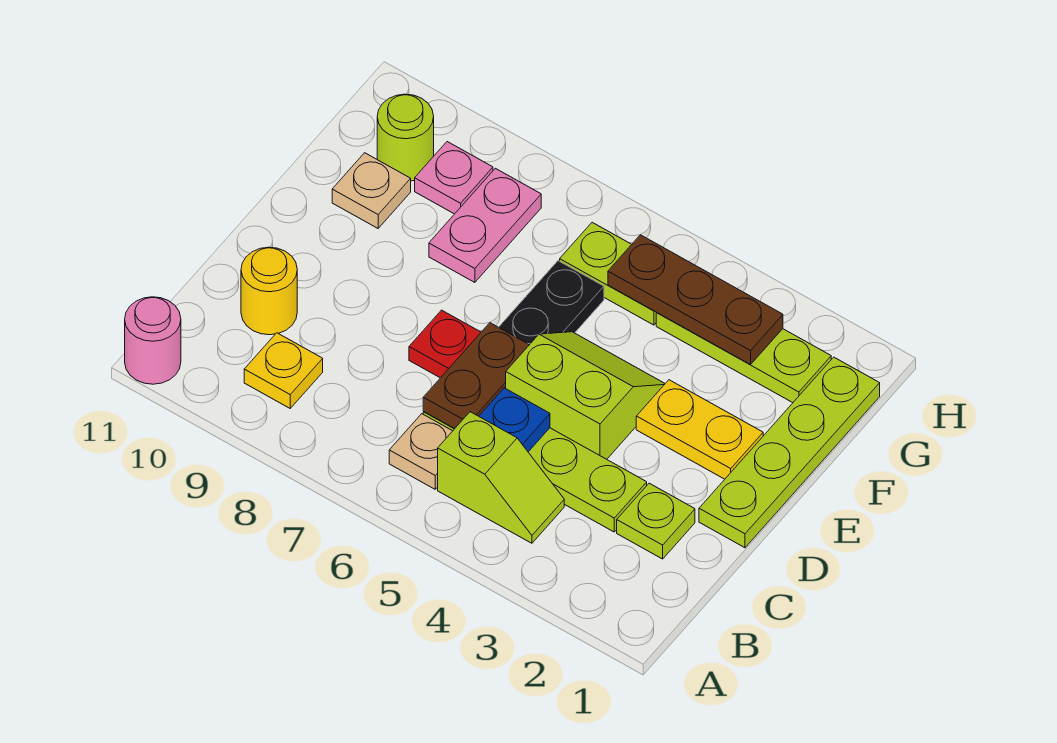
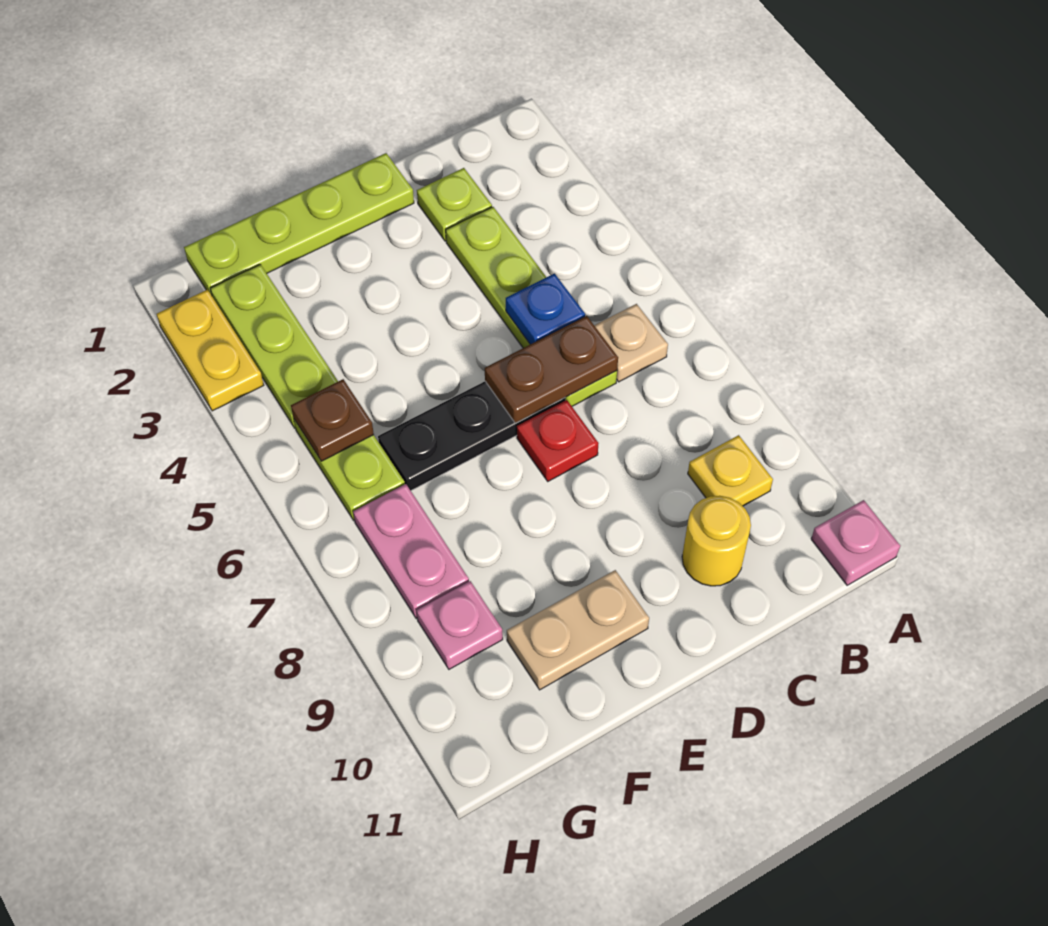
pink round brick A11 level 1 -> pink plate A11 level 1
lime slope B4:B5 level 1 top 5 -> none
lime slope D4:E5 level 1 top D -> none
yellow plate E2:E3 level 1 -> yellow plate H2:H3 level 1
pink plate F8:G8 level 1 -> pink plate G7:G8 level 1
tan plate F10 level 1 -> tan plate E10:F10 level 1
brown plate G3:G5 level 2 -> brown plate G5 level 2
lime round brick G10 level 1 -> none

